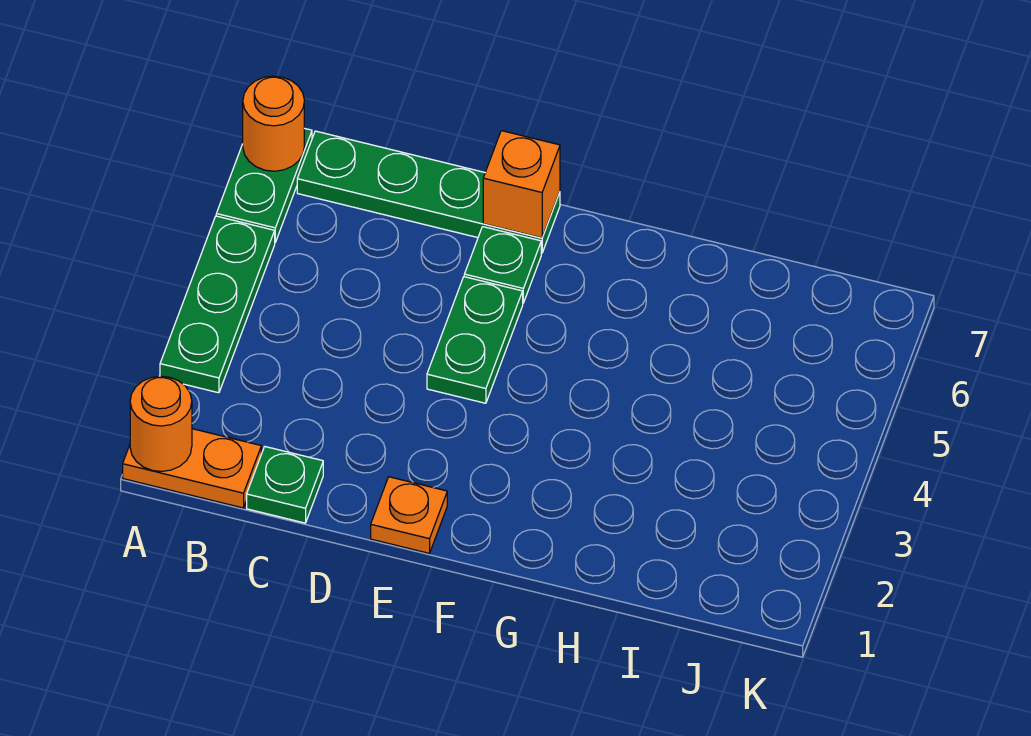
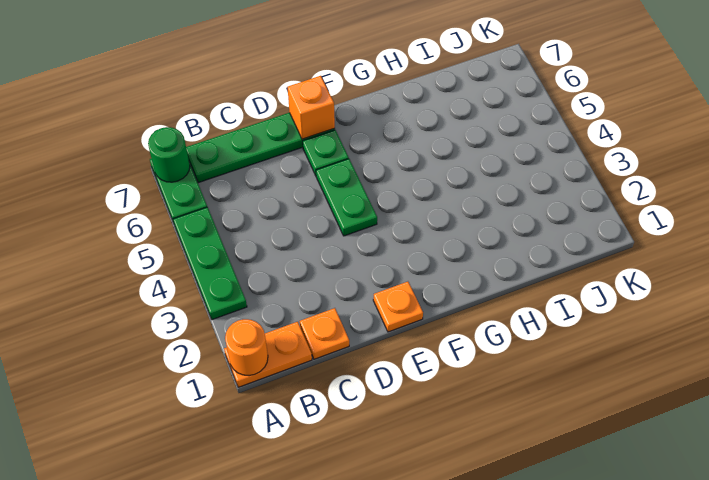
orange round brick A7 level 2 -> green round brick A7 level 2
green plate C1 level 1 -> orange plate C1 level 1

